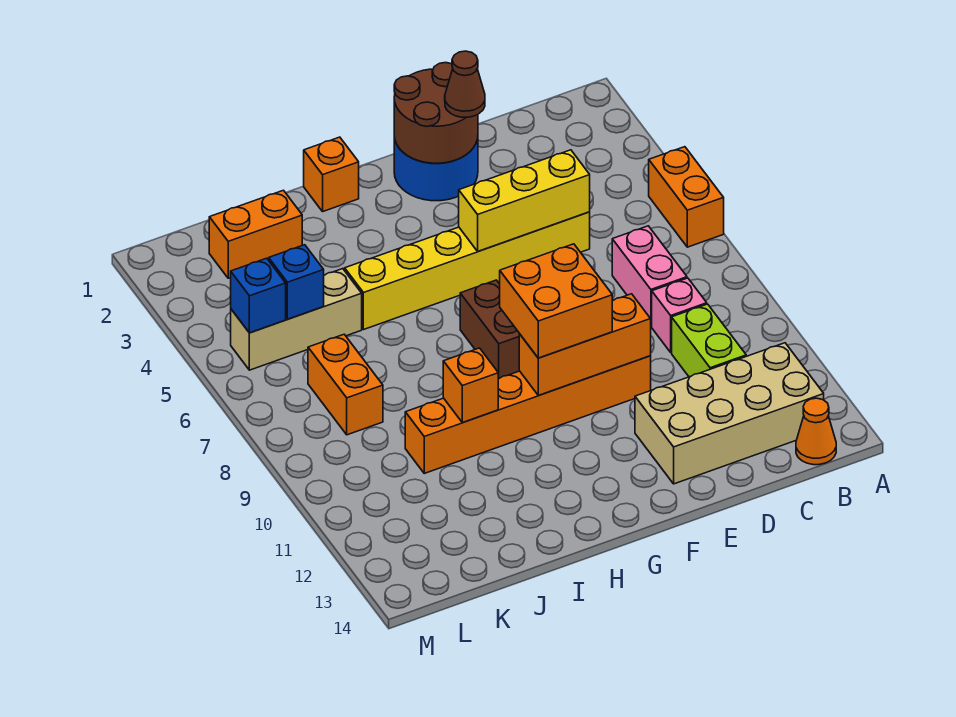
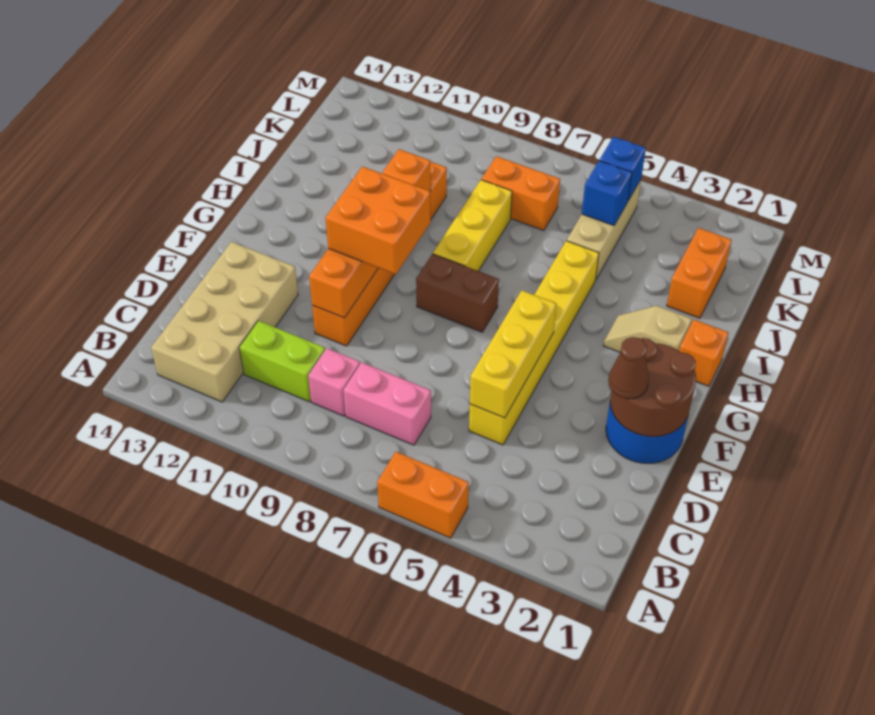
orange cone B14 level 1 -> none
none -> tan slope H2:H3 level 1 top 2
none -> yellow brick H8:J8 level 1

